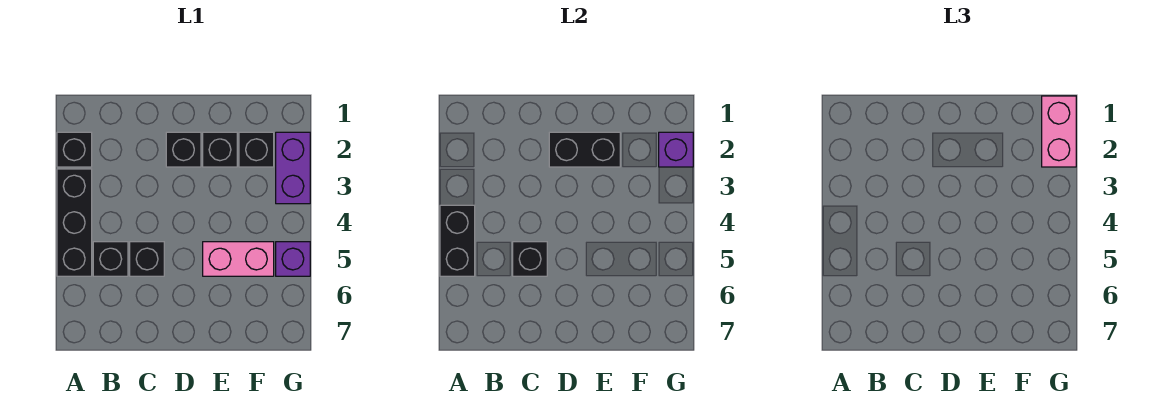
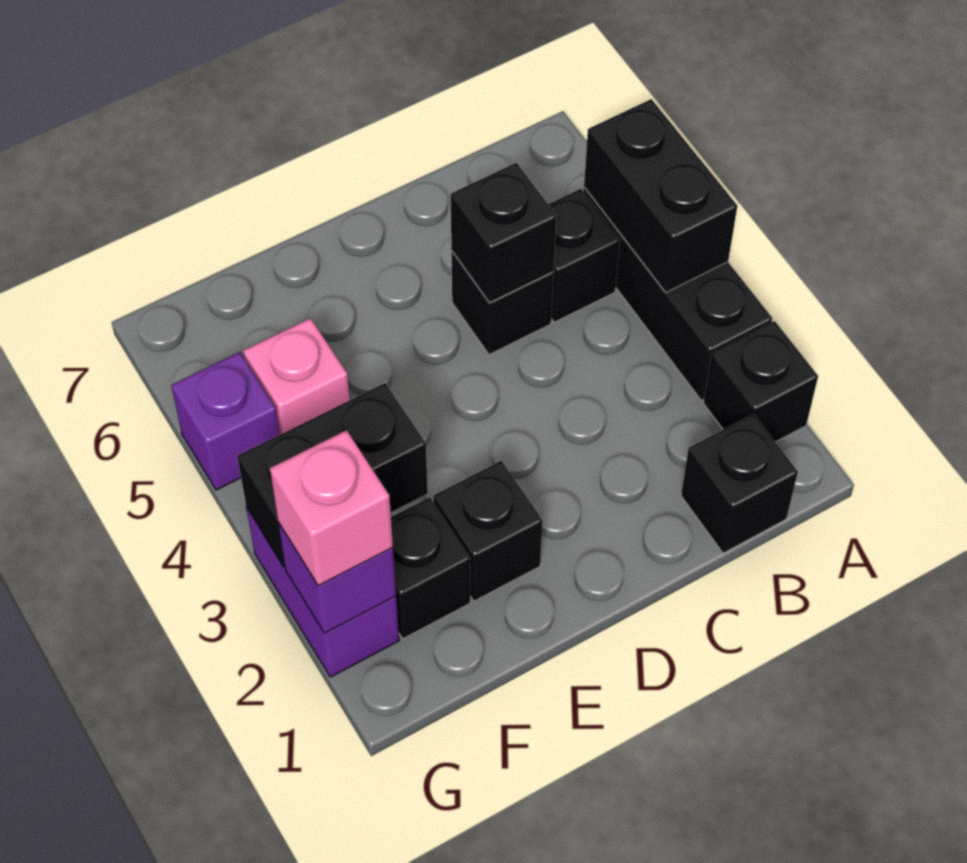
black brick D2 level 1 -> black brick B1 level 1
black brick D2:E2 level 2 -> black brick F3:G3 level 2
pink brick E5:F5 level 1 -> pink brick F5 level 1
pink brick G1:G2 level 3 -> pink brick G2 level 3

